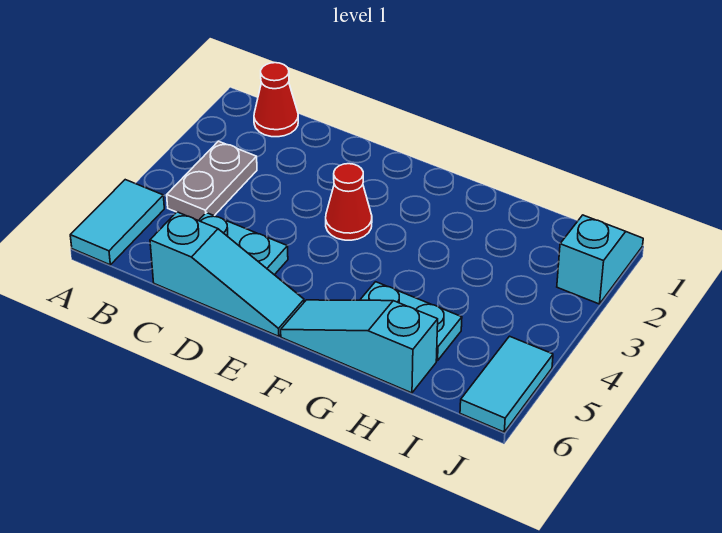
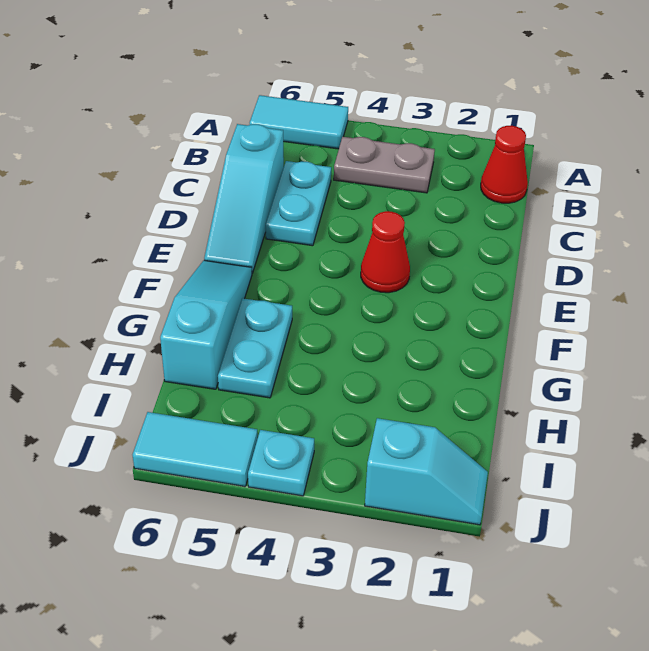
none -> cyan plate J4 level 1

